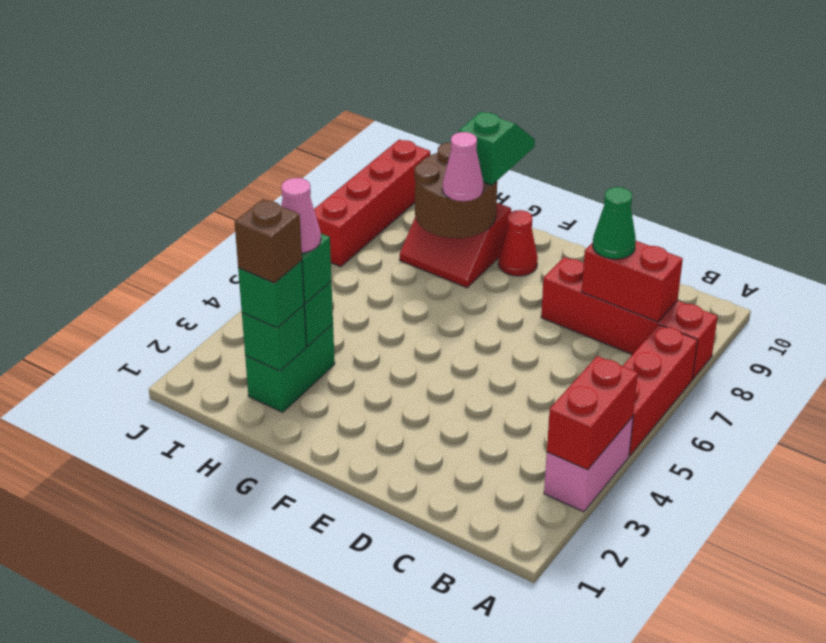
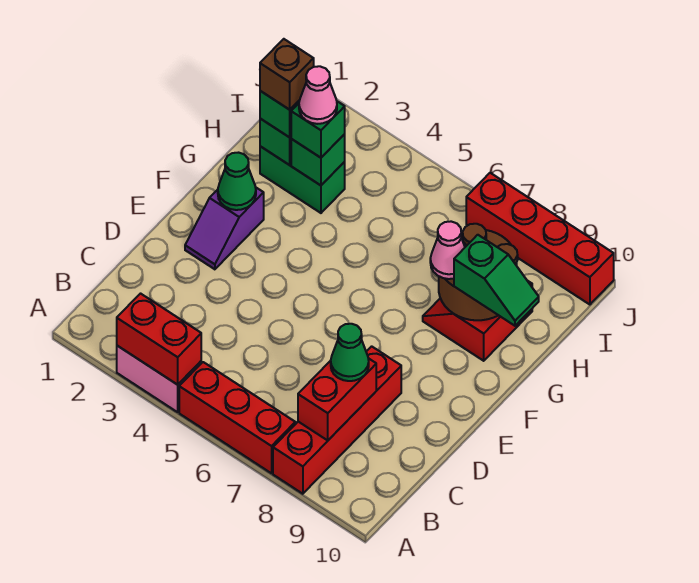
none -> purple slope E2:F2 level 1 top F
none -> green cone F2 level 2
red cone F9 level 1 -> none

